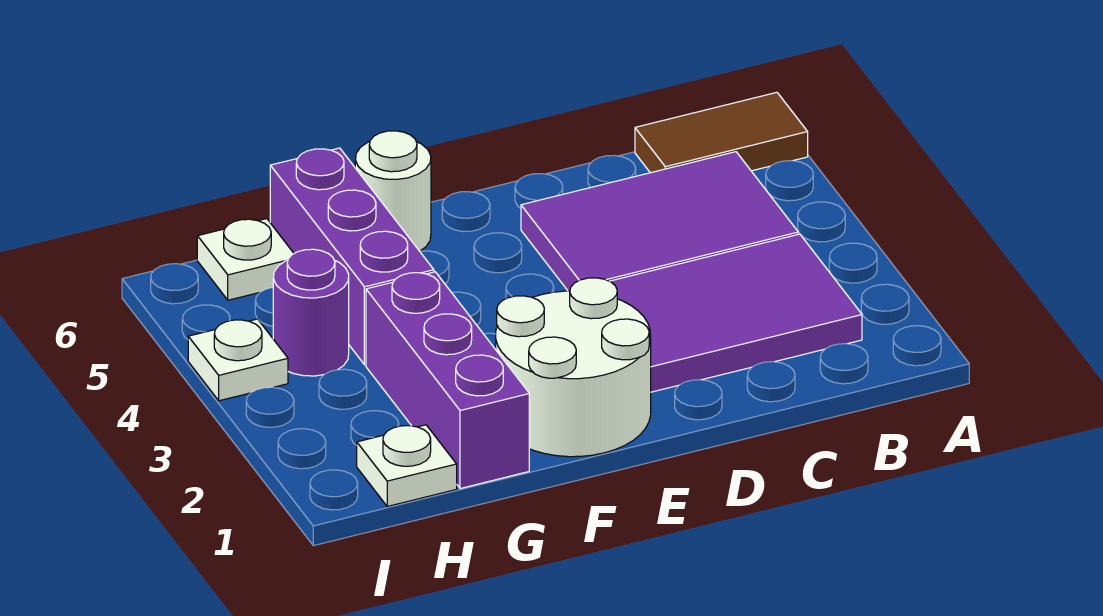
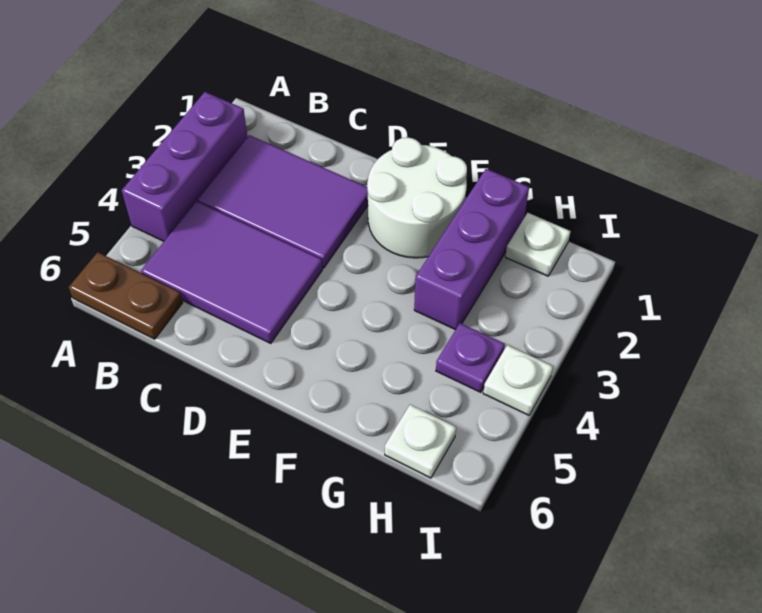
brown tile A6:B6 level 1 -> brown plate A6:B6 level 1
white round brick F6 level 1 -> none
purple brick G4:G6 level 1 -> purple brick A2:A4 level 1
purple round brick H4 level 1 -> purple plate H4 level 1

